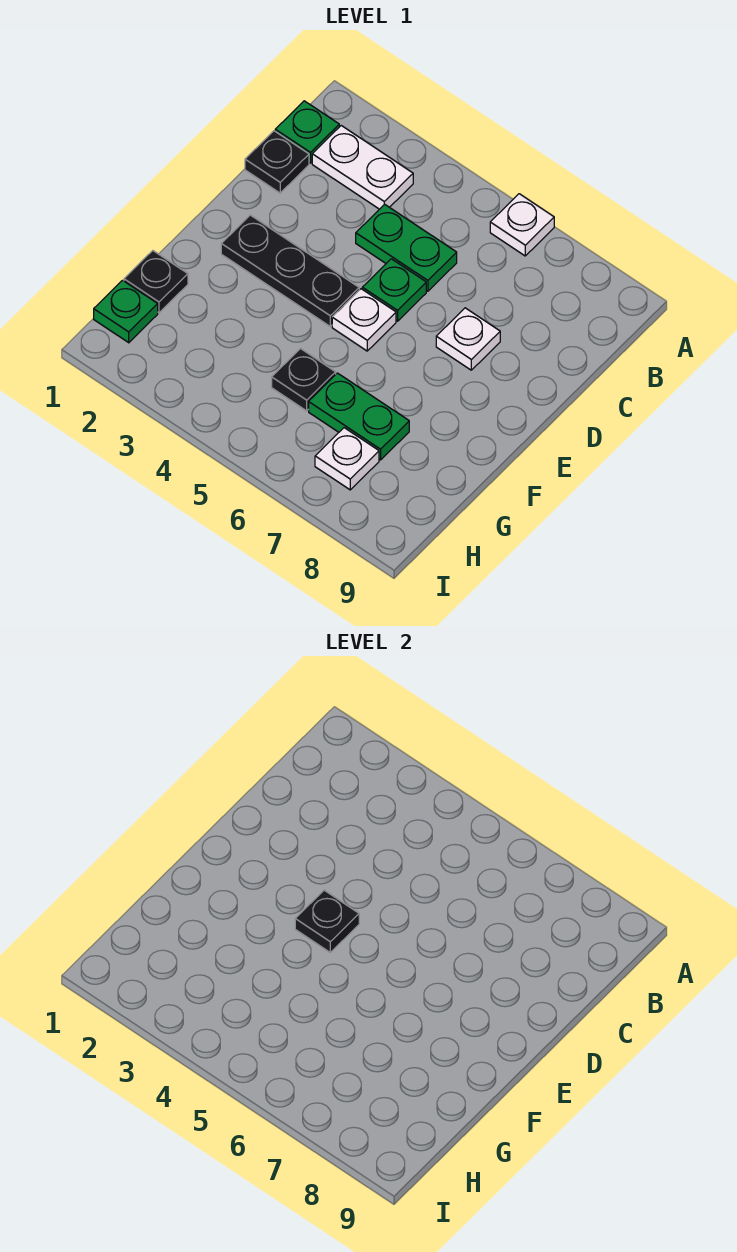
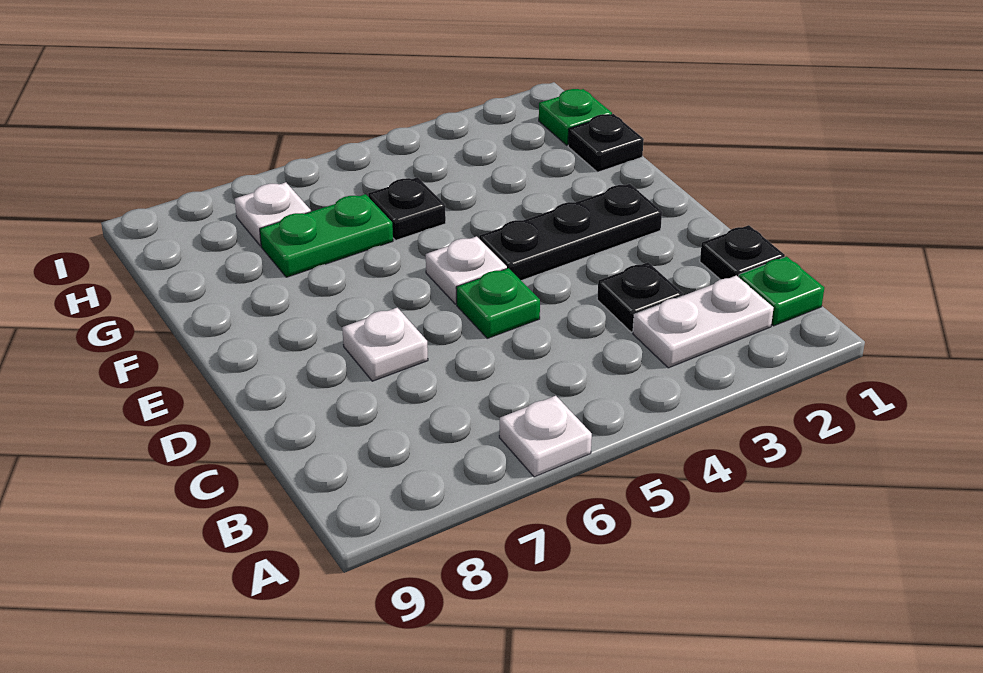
green plate C4:C5 level 1 -> none
black plate E4 level 2 -> black plate C3 level 1

